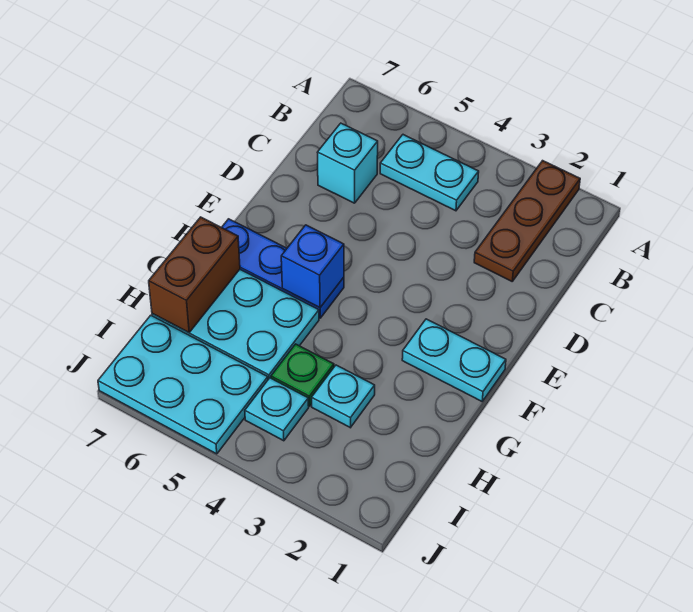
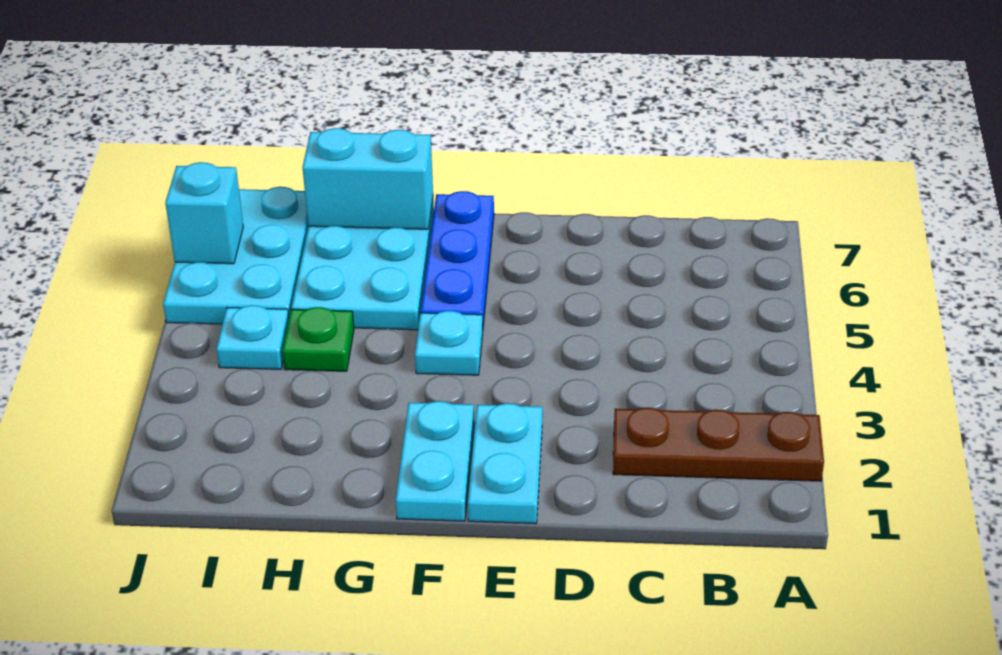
cyan plate B4:B5 level 1 -> cyan plate E1:E2 level 1
cyan brick C6 level 1 -> cyan brick J6 level 2
blue brick F5 level 2 -> none
brown brick G7:H7 level 2 -> cyan brick G7:H7 level 2
cyan plate H3 level 1 -> cyan plate F4 level 1

